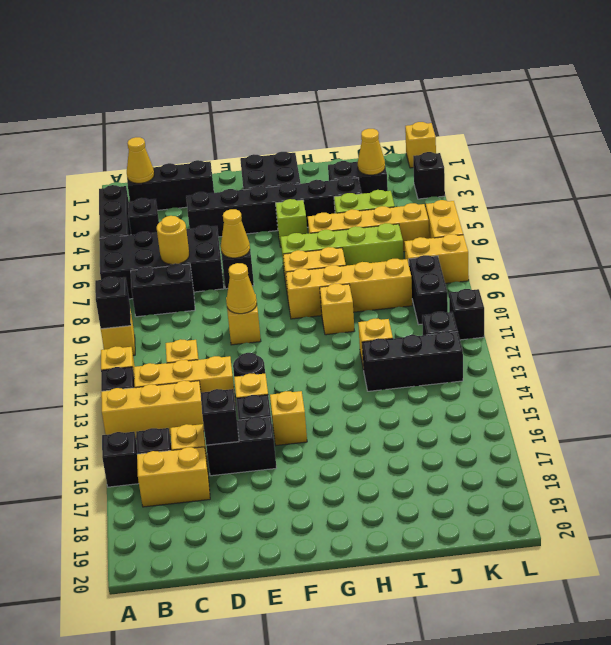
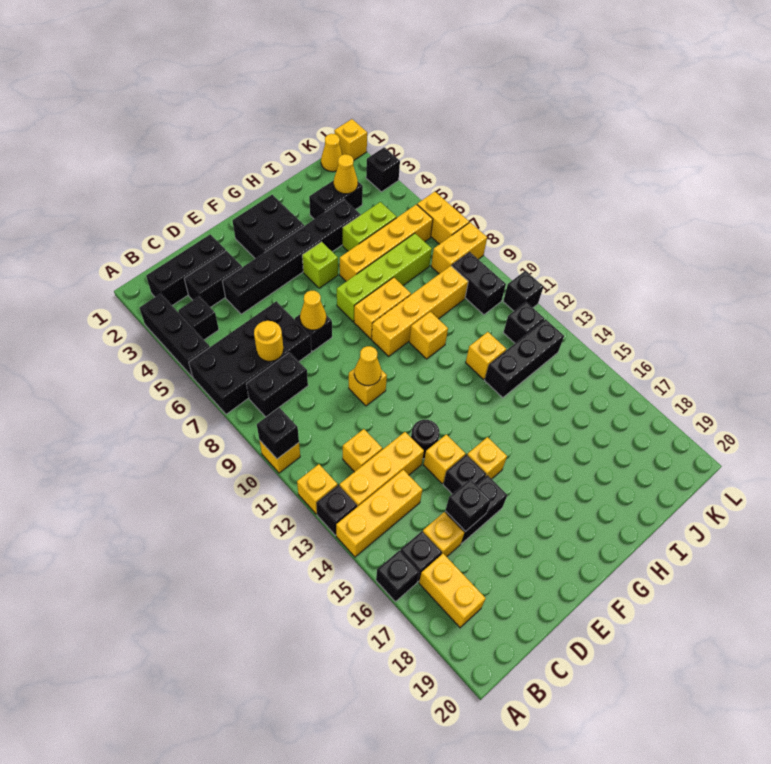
yellow cone B2 level 2 -> yellow cone K1 level 1
yellow brick B17:C17 level 1 -> yellow brick B17:B18 level 1
none -> black brick C3:D3 level 1

